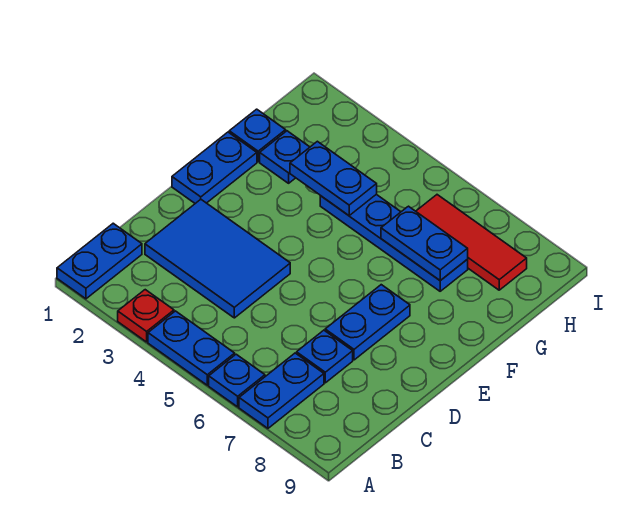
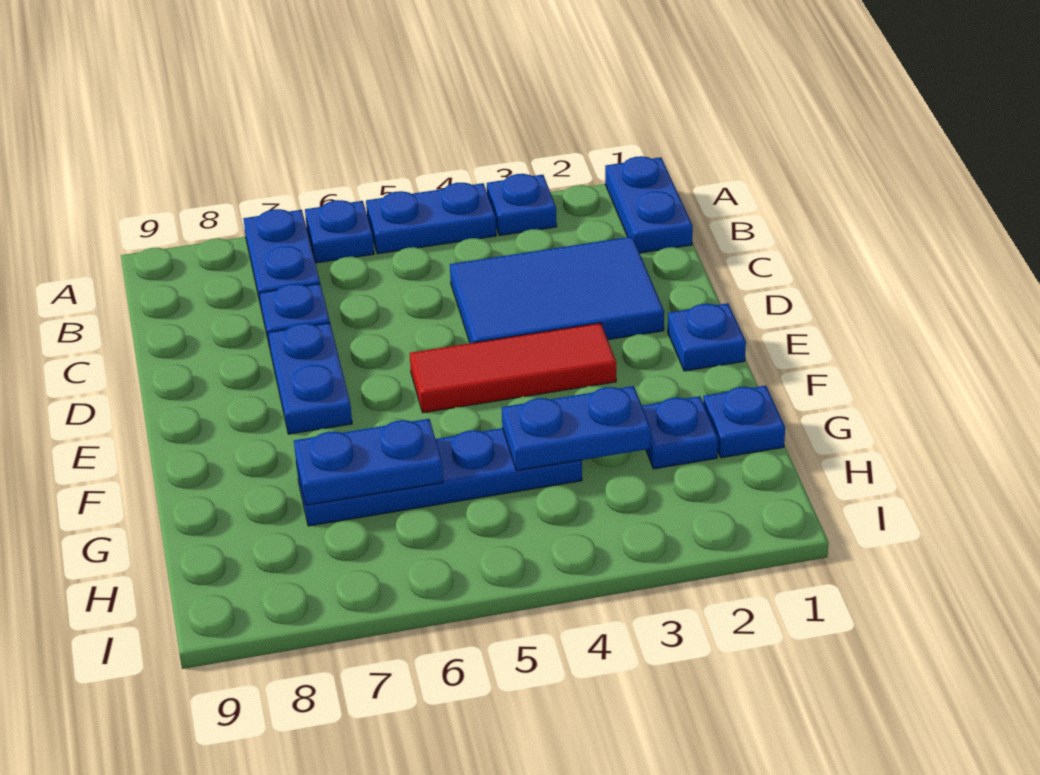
red plate A3 level 1 -> blue plate A3 level 1
blue plate E1:F1 level 1 -> blue plate E1 level 1
red tile H6:H8 level 1 -> red tile E3:E5 level 1

